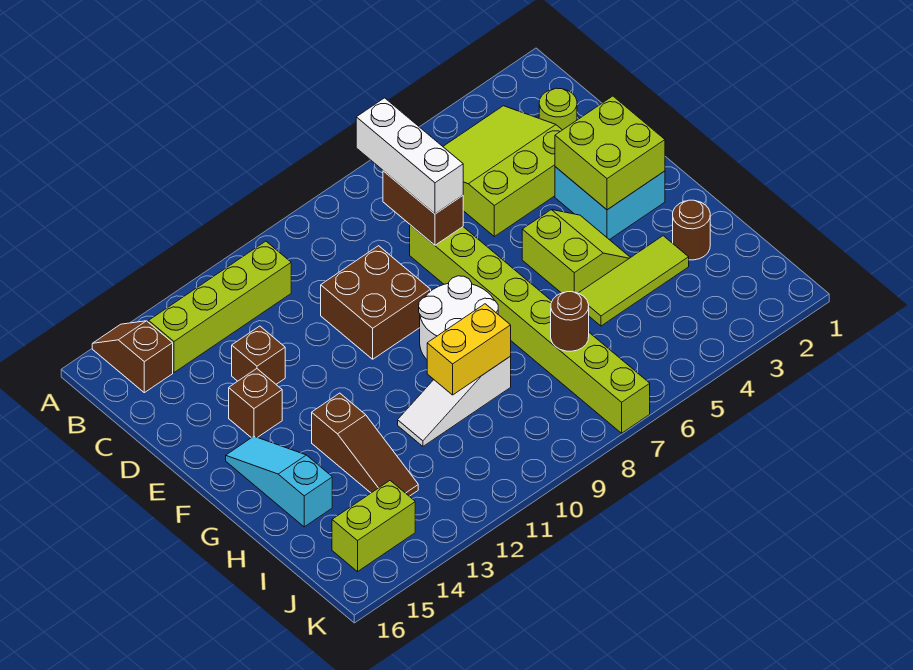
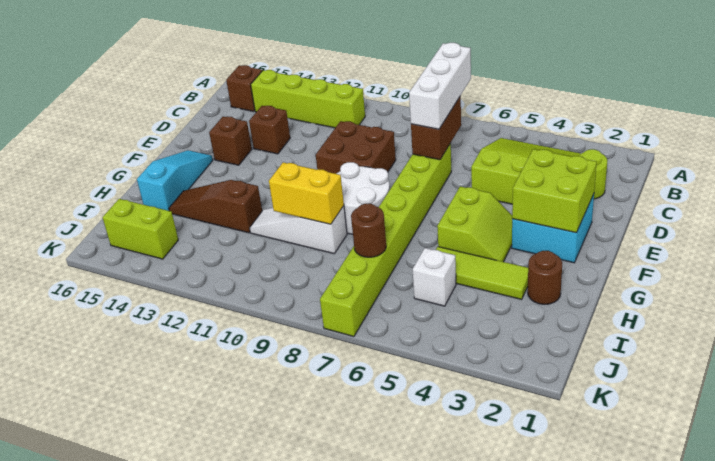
brown slope G13:I13 level 1 top G -> brown slope H12:H14 level 1 top 12
none -> white brick I5 level 1

